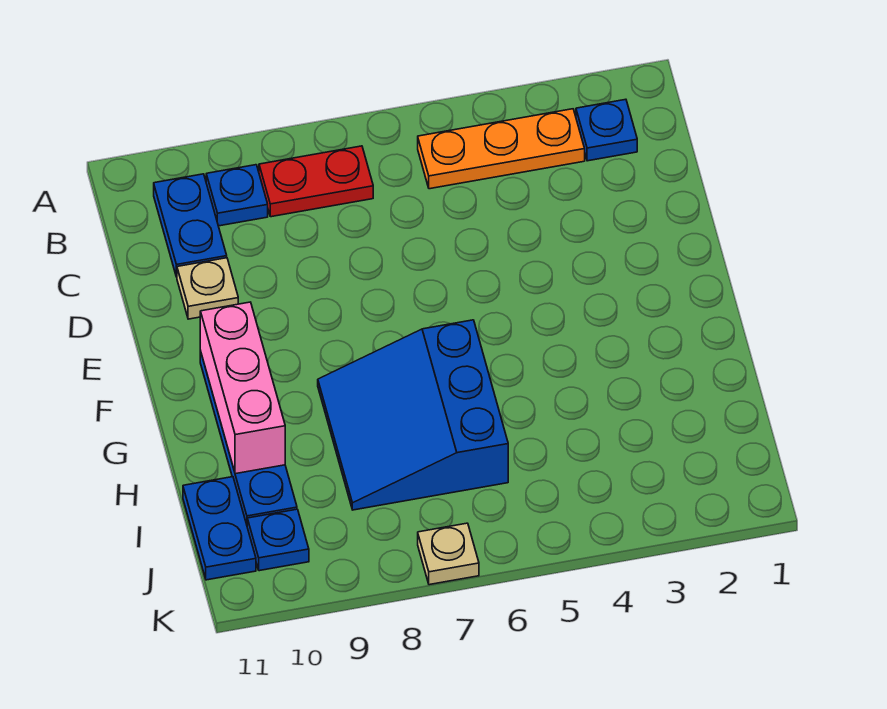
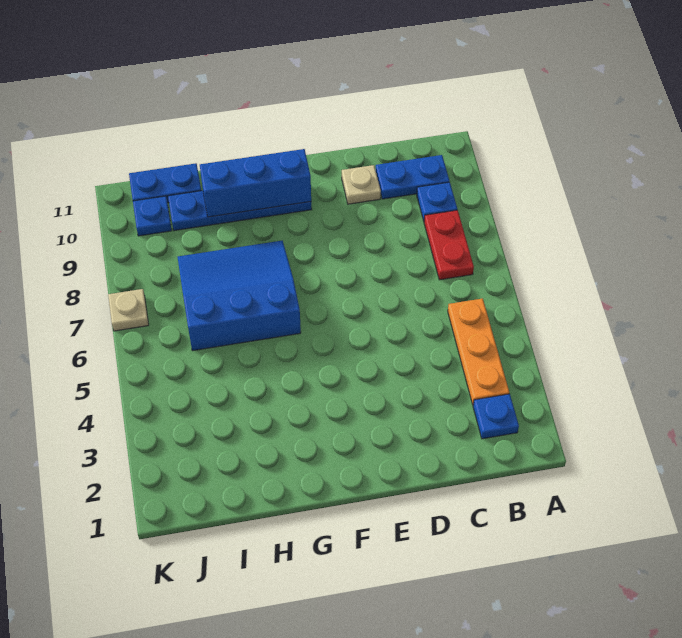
pink brick F10:H10 level 2 -> blue brick F10:H10 level 2

